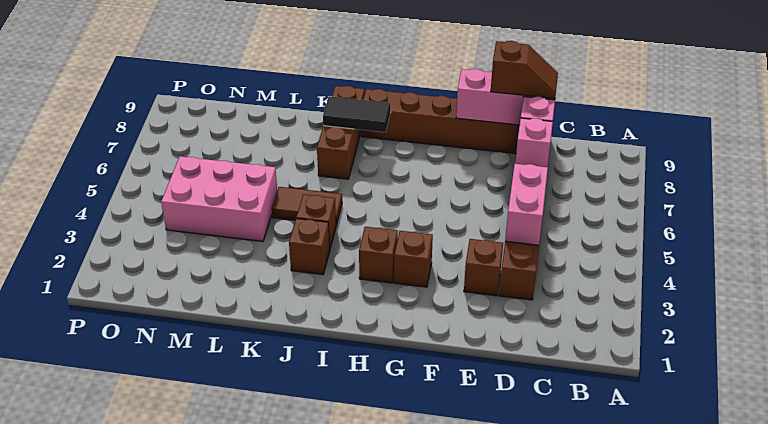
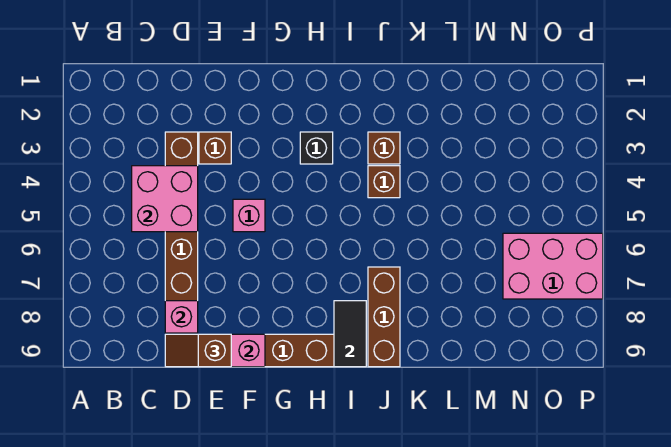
pink brick D4:D5 level 2 -> pink brick C4:D5 level 2
pink brick D7 level 2 -> pink brick F5 level 1
brown brick G3 level 1 -> none
brown brick H3 level 1 -> black brick H3 level 1
black tile I8:J8 level 2 -> black tile I8:I9 level 2
brown tile J5:K5 level 1 -> none
pink brick L4:N5 level 1 -> pink brick N6:P7 level 1

